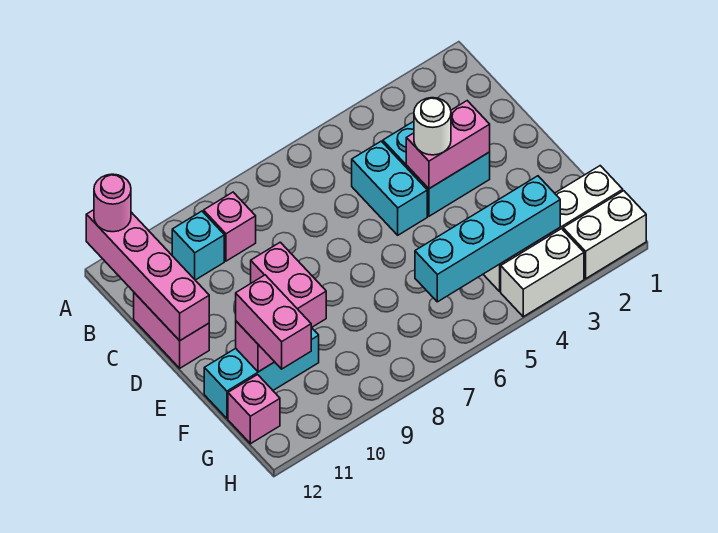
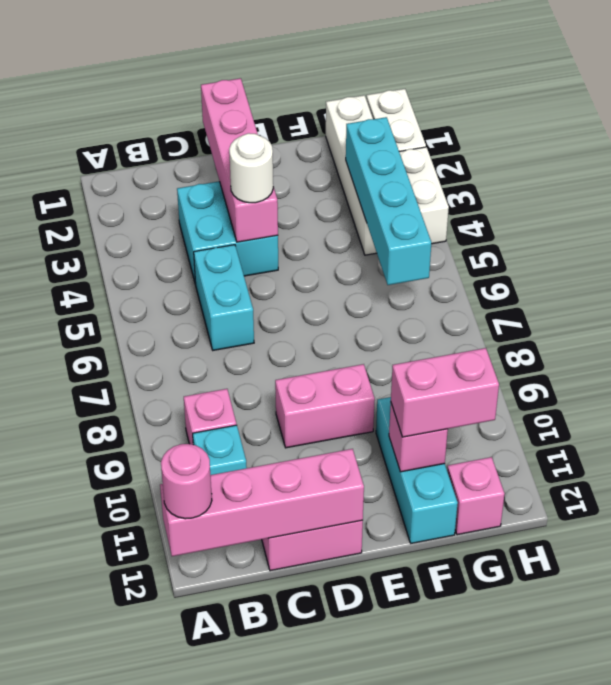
cyan brick C5:D5 level 1 -> cyan brick C5:C6 level 1
pink brick D3:D4 level 2 -> pink brick D1:D4 level 2

